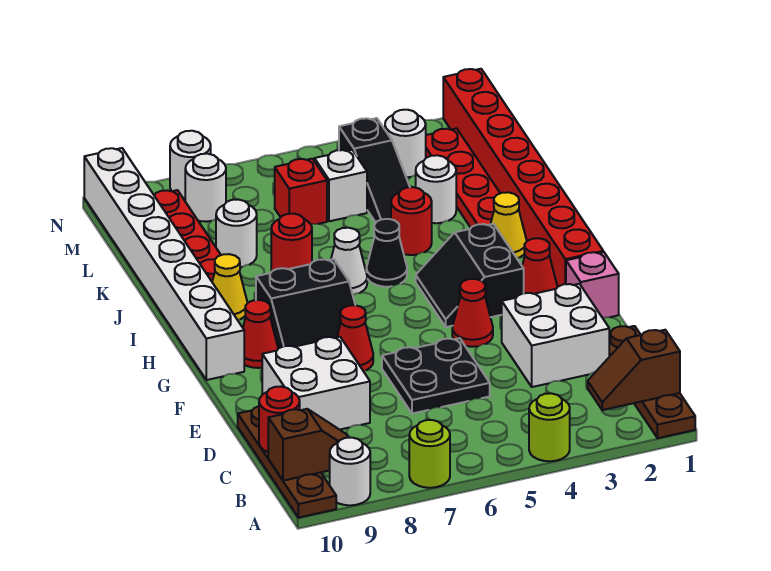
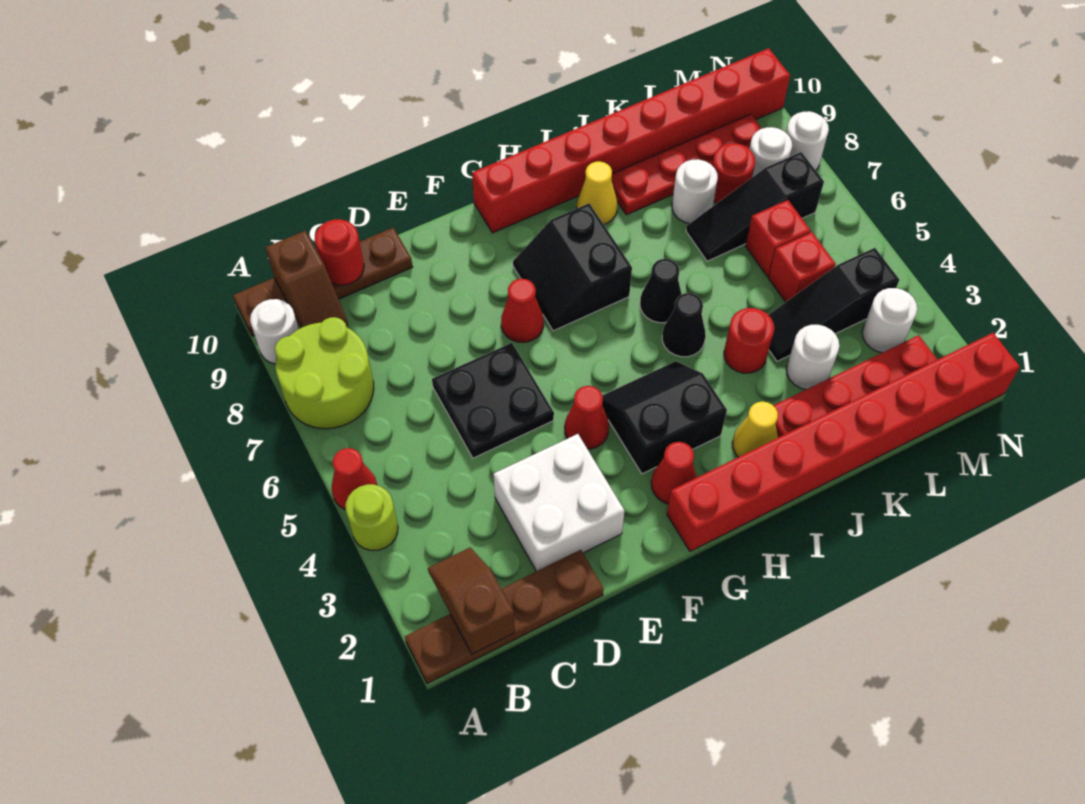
lime round brick A7 level 1 -> lime round brick A7:B8 level 1
white brick D8:E9 level 1 -> none
pink brick F1 level 1 -> none
red cone G9 level 1 -> red cone A5 level 1
white brick G10:N10 level 1 -> red brick G10:N10 level 1
white cone I6 level 1 -> black cone I6 level 1
red round brick J7 level 1 -> red round brick L8 level 1
none -> black slope K7:M7 level 1 top M
white brick L5 level 1 -> red brick L5 level 1

